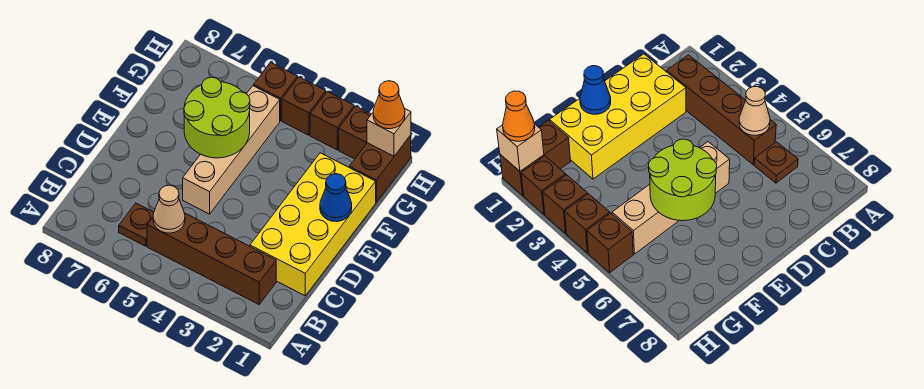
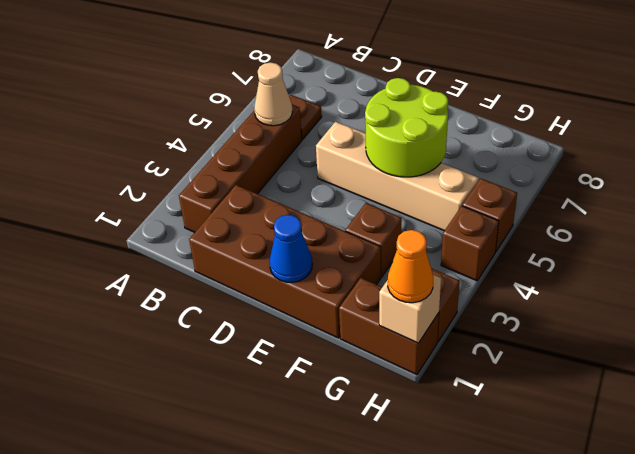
yellow brick C1:F2 level 1 -> brown brick C1:F2 level 1
brown brick H3 level 1 -> brown brick F3 level 1

